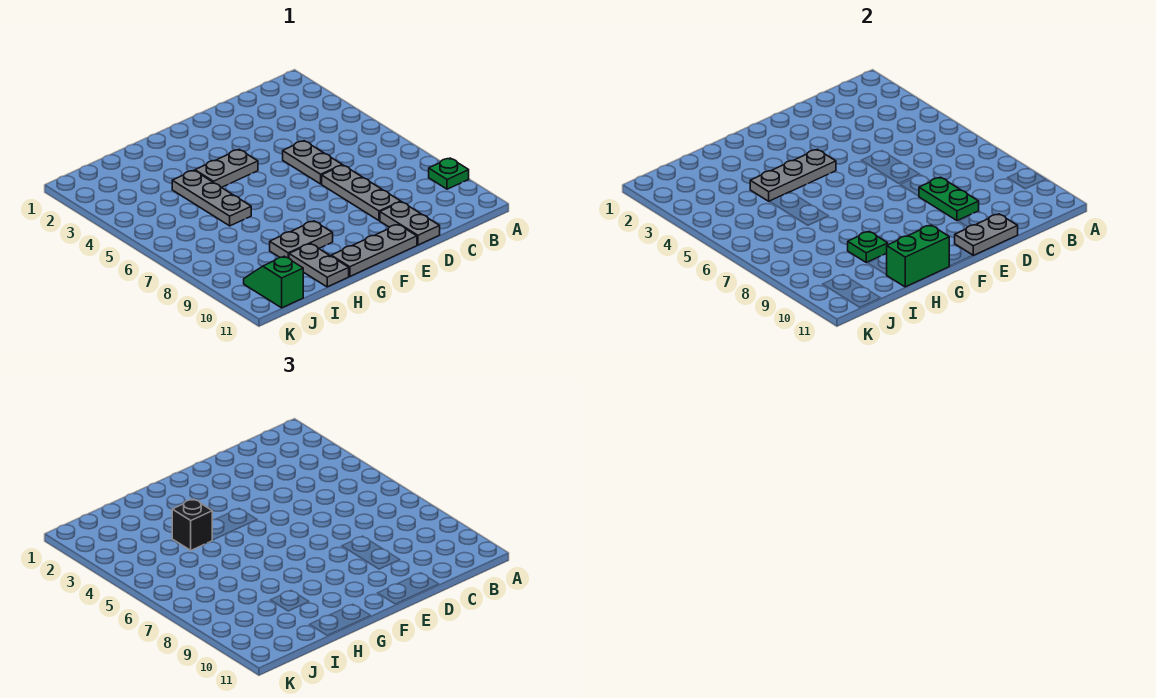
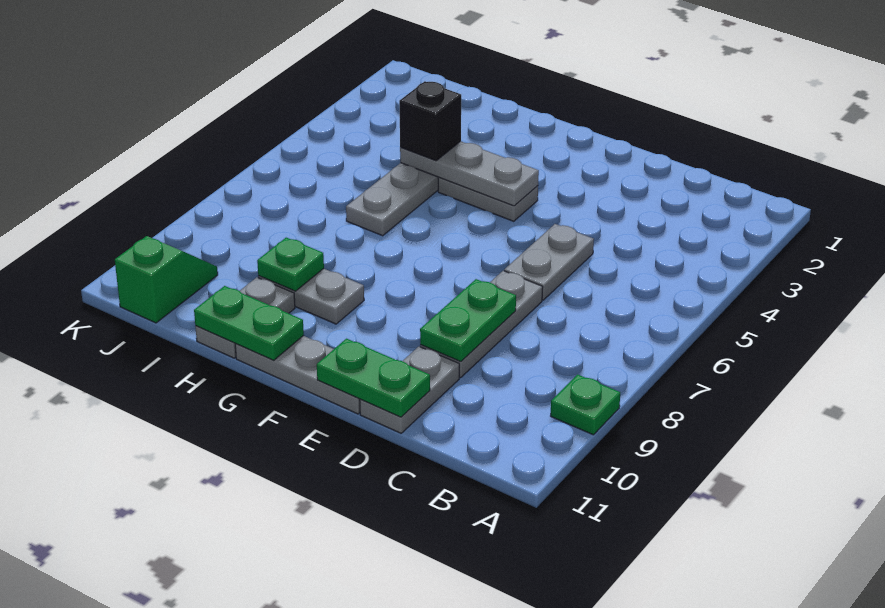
grey plate D11:E11 level 2 -> green plate D11:E11 level 2
green brick G11:H11 level 2 -> green plate G11:H11 level 2

